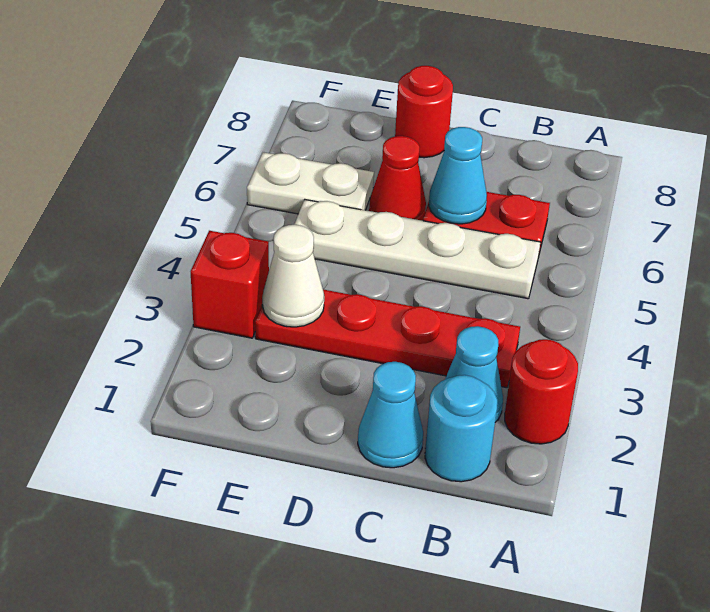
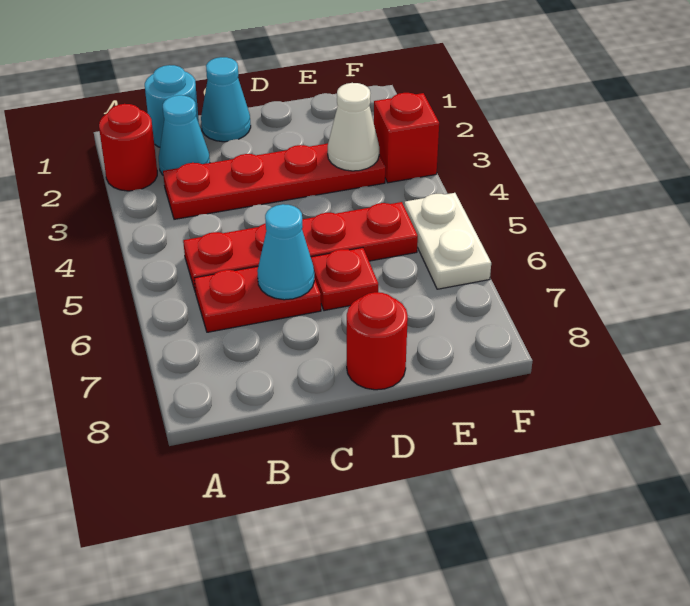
white plate B5:E5 level 1 -> red plate B5:E5 level 1
red cone D6 level 1 -> red plate D6 level 1
white plate E6:F6 level 1 -> white plate F5:F6 level 1

